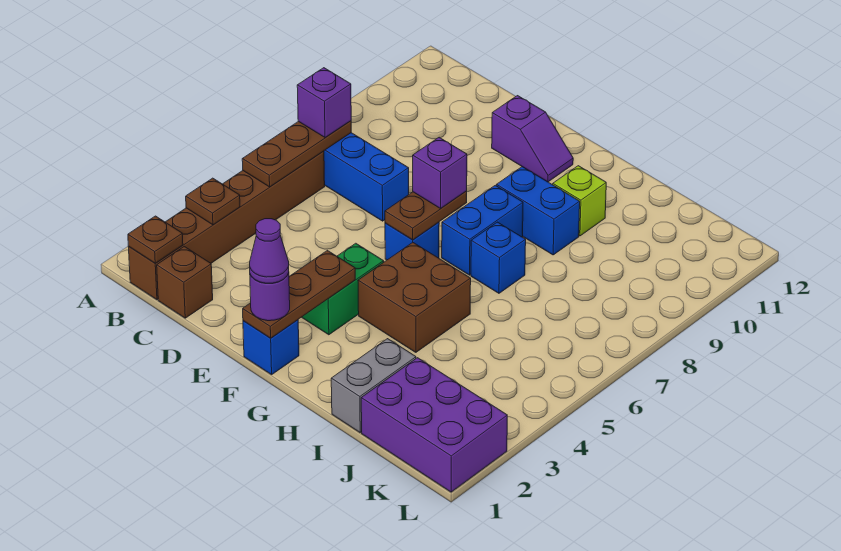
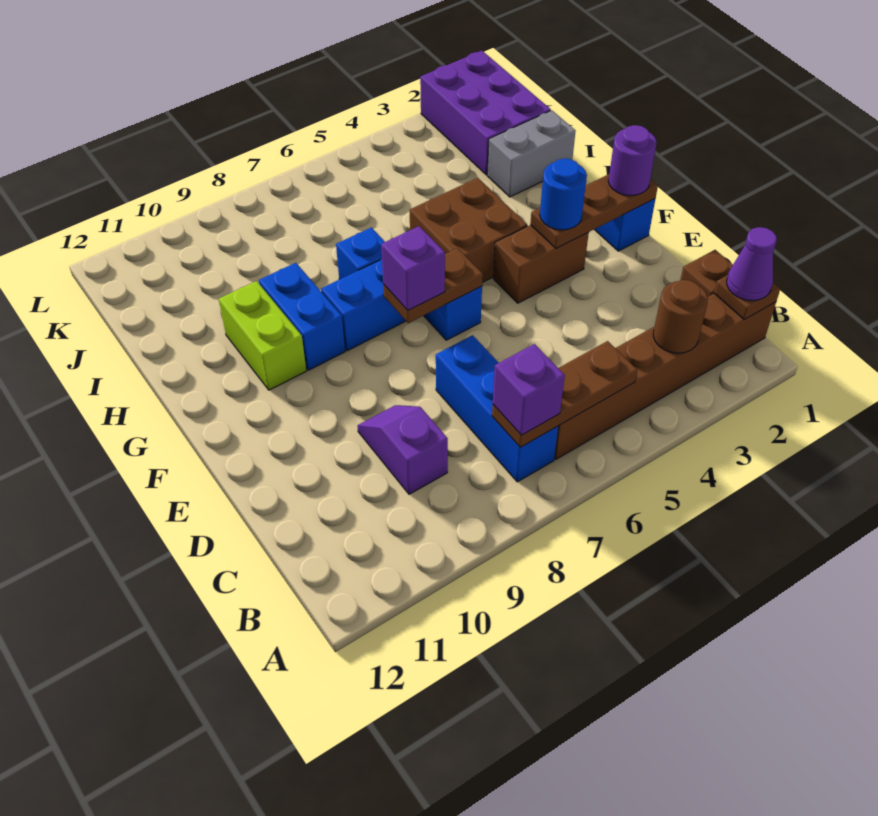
brown plate B3 level 2 -> brown round brick B3 level 2
purple slope E11:F11 level 1 top E -> purple slope C9:D9 level 1 top C
purple cone F1 level 4 -> purple cone B1 level 3
green brick F3:F4 level 1 -> brown brick F3:F4 level 1
none -> blue round brick F3 level 3
lime brick H10 level 1 -> lime brick G10:H10 level 1

